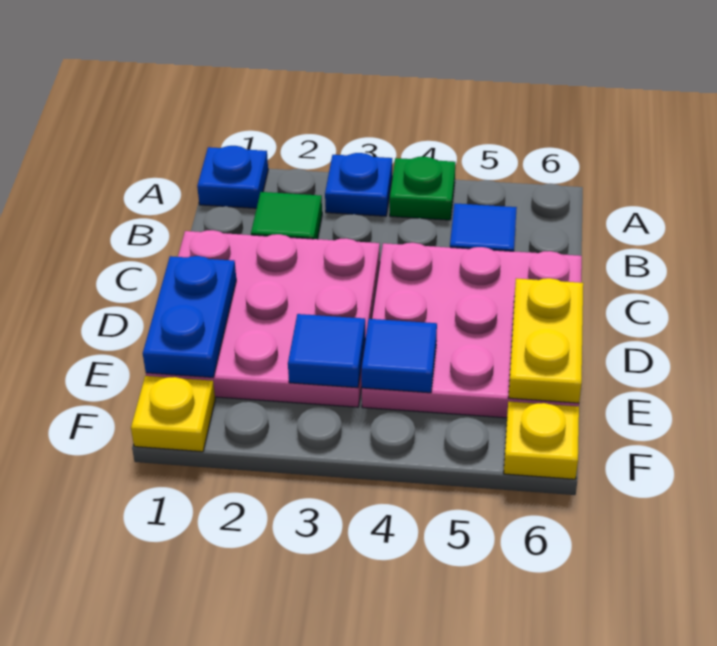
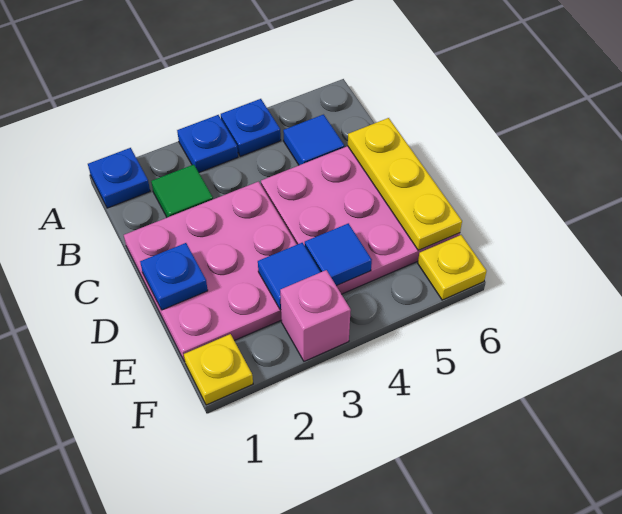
green plate A4 level 1 -> blue plate A4 level 1
blue plate D1:E1 level 2 -> blue plate D1 level 2
yellow plate D6:E6 level 2 -> yellow plate C6:E6 level 2
none -> pink brick F3 level 1

